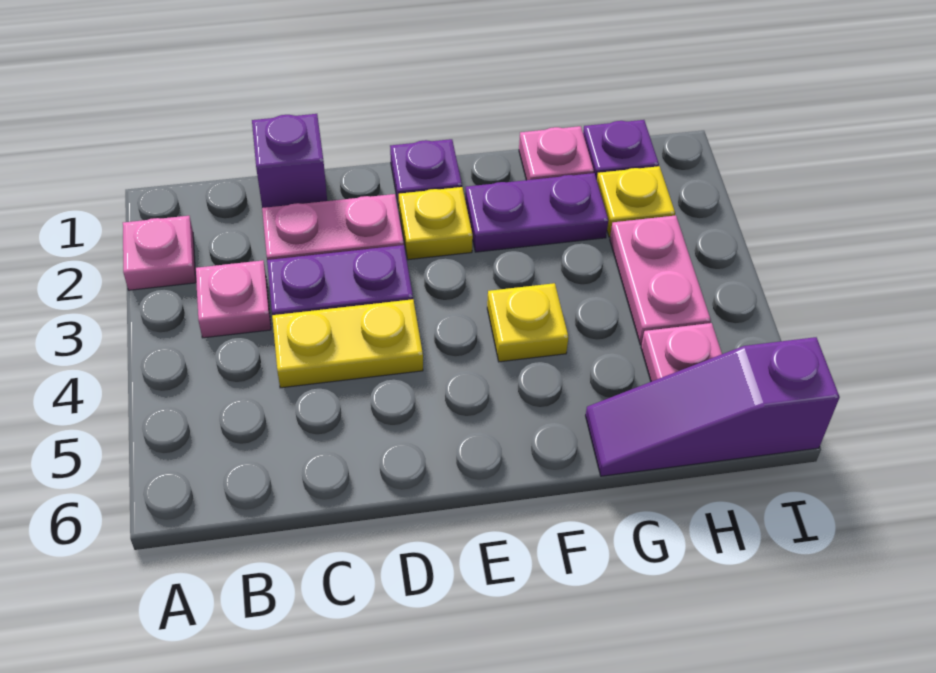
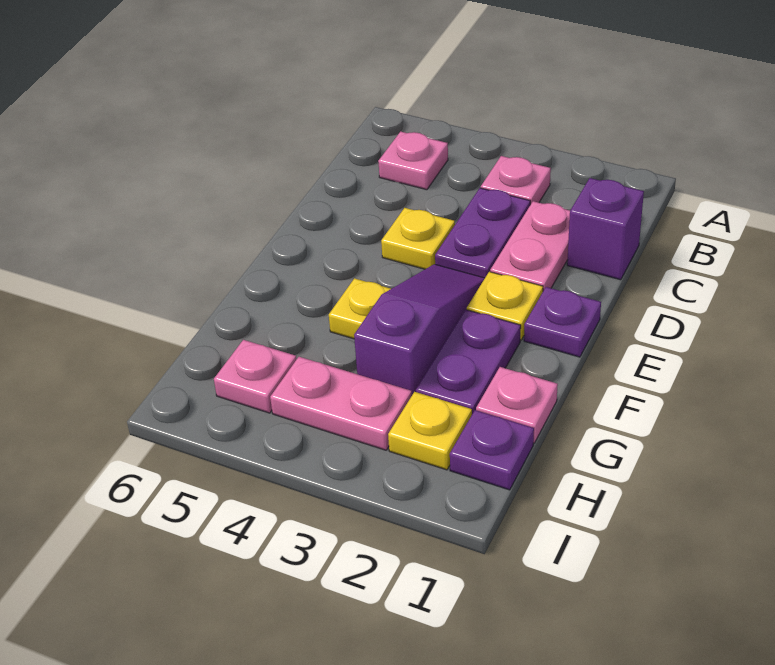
pink plate A2 level 1 -> pink plate B5 level 1
yellow plate C4:D4 level 1 -> yellow plate D4 level 1
purple slope G6:I6 level 1 top I -> purple slope E3:G3 level 1 top G

